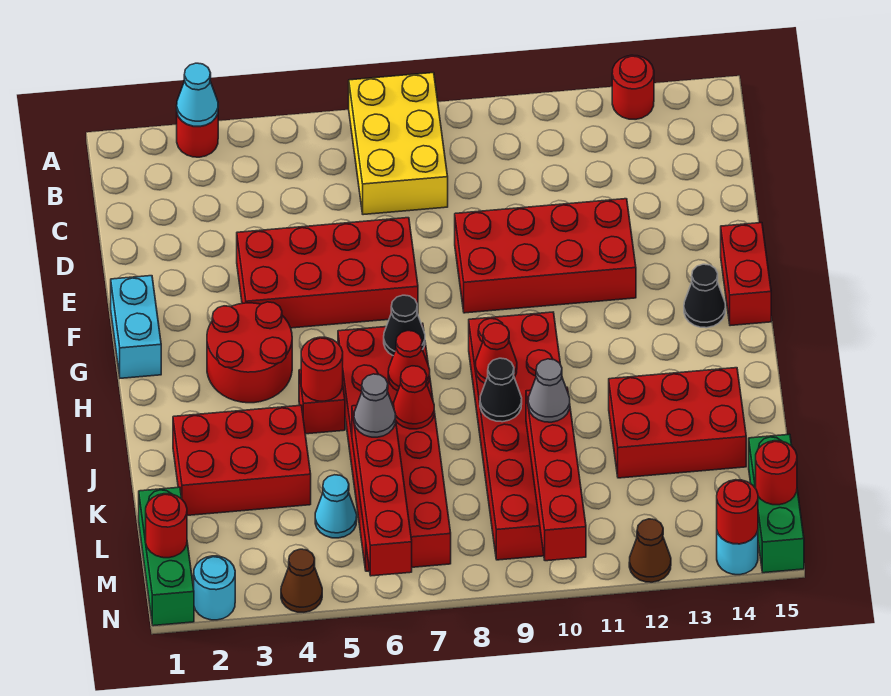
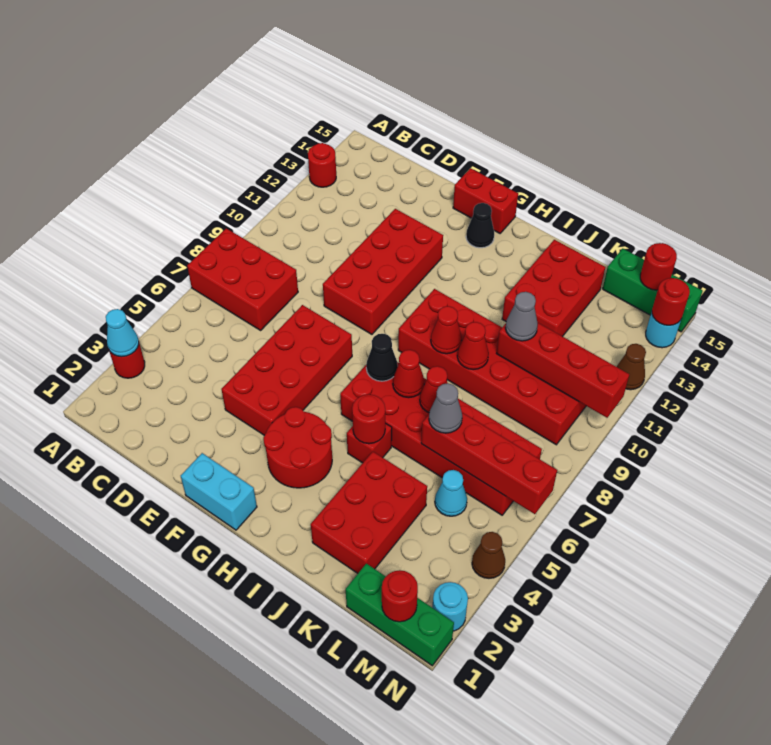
yellow brick A7:C8 level 1 -> red brick A7:C8 level 1
black cone J9 level 2 -> red cone J9 level 2

